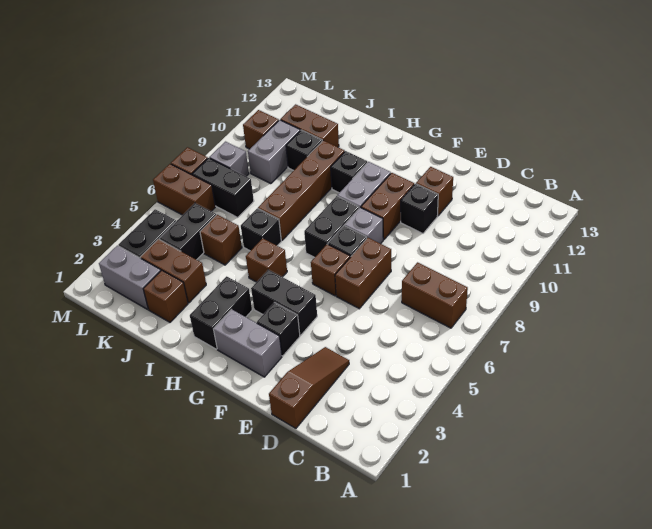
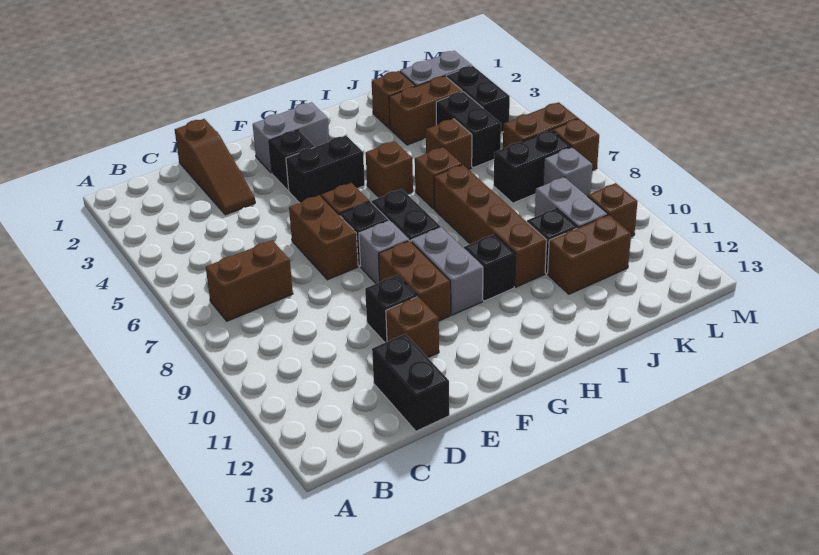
black brick H2:H3 level 1 -> black brick D12:D13 level 1
black brick I6 level 1 -> brown brick I6 level 1

